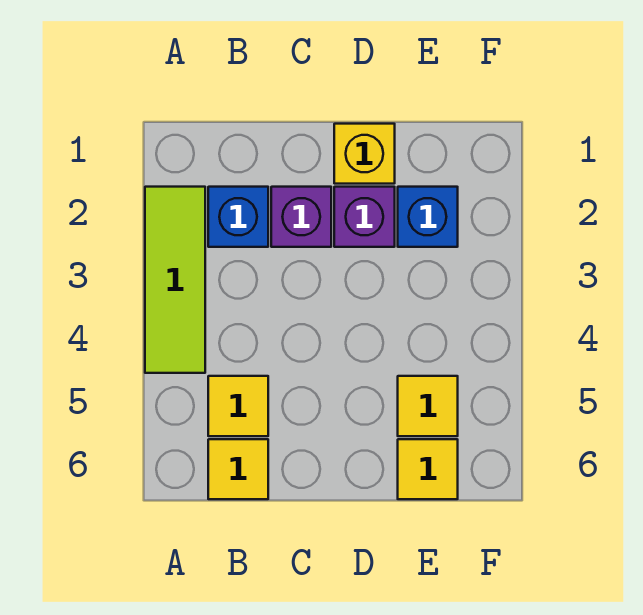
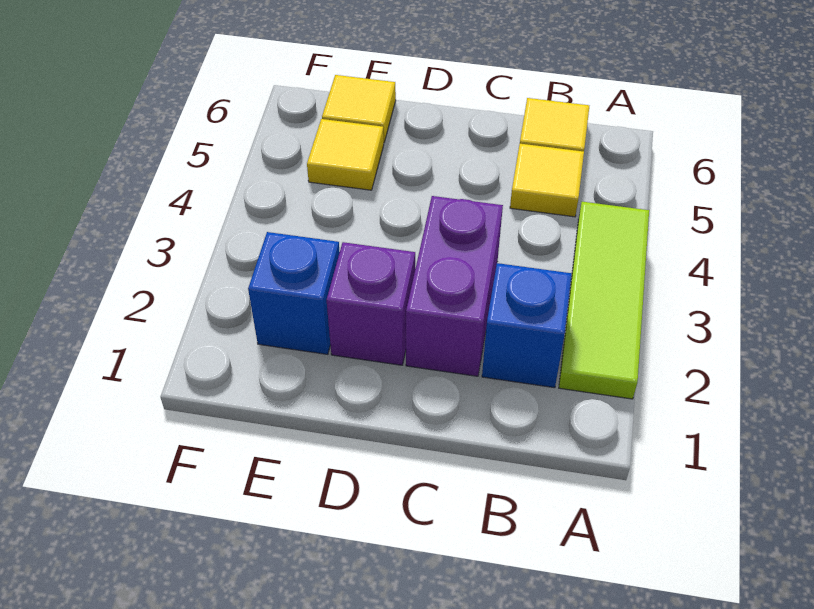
purple brick C2 level 1 -> purple brick C2:C3 level 1
yellow brick D1 level 1 -> none

